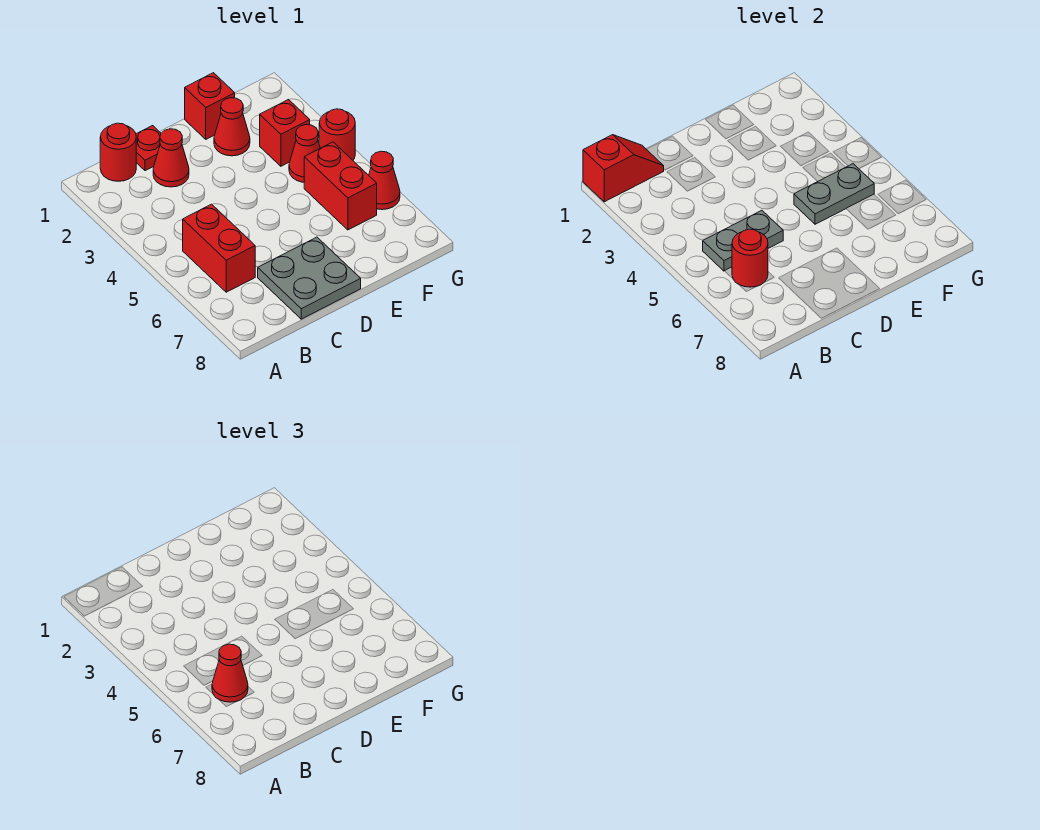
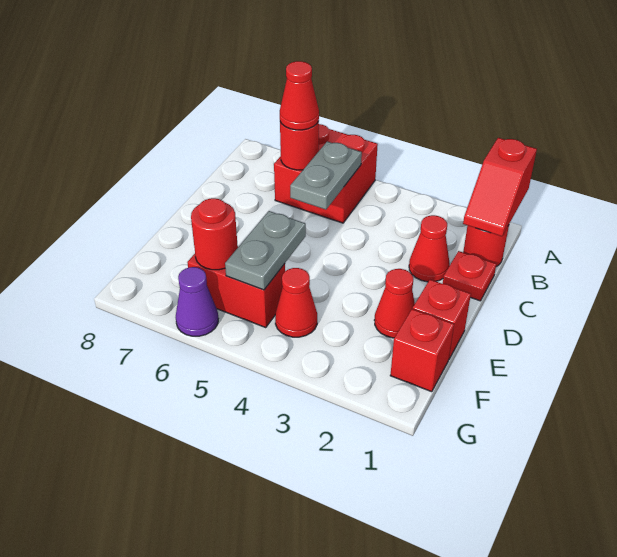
red brick B5:B6 level 1 -> red brick A5:B6 level 1
grey plate C7:D8 level 1 -> none
red brick F3 level 1 -> red brick F1 level 1
red round brick G4 level 1 -> red round brick F6 level 2
red cone G6 level 1 -> purple cone G6 level 1

